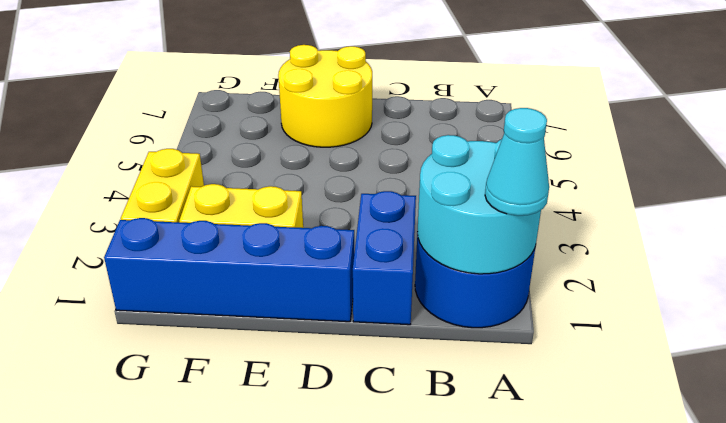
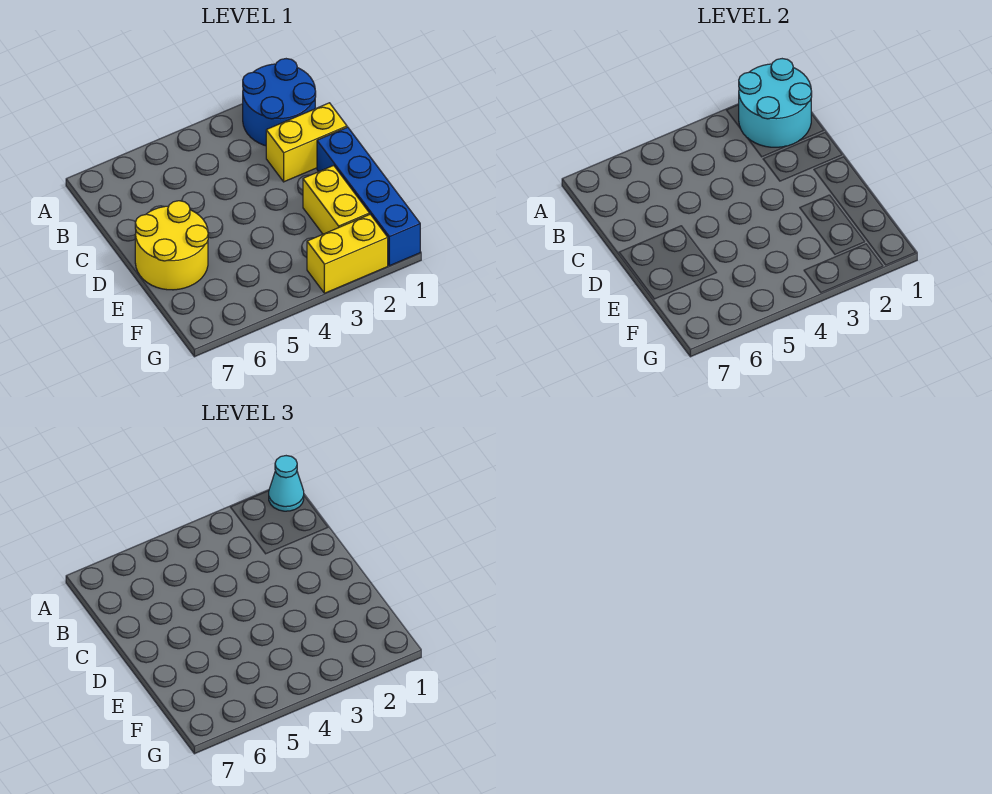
blue brick C1:C2 level 1 -> yellow brick C1:C2 level 1

